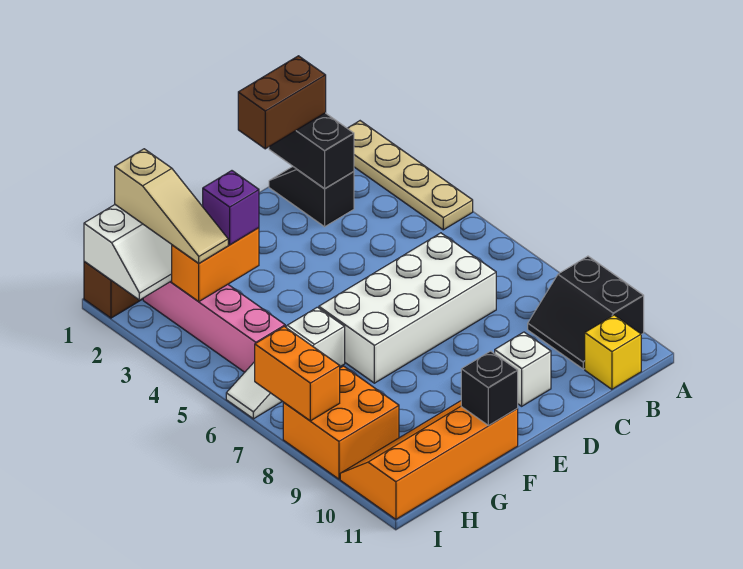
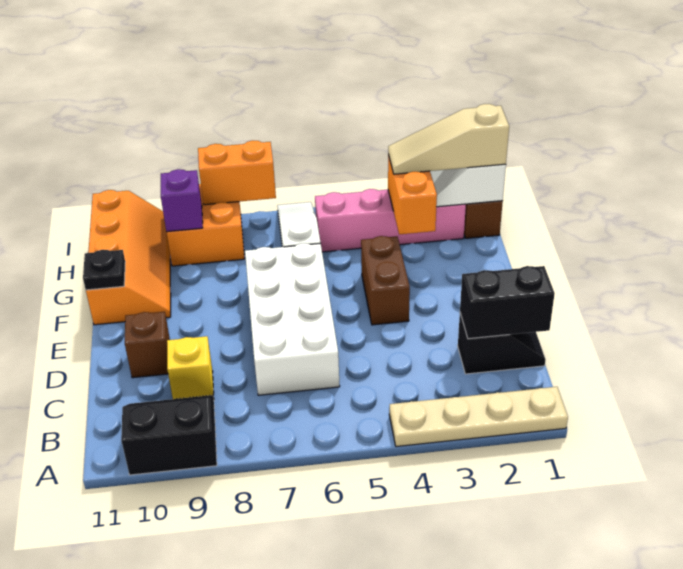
yellow brick B11 level 1 -> yellow brick C9 level 1
brown brick C1:D1 level 3 -> brown brick E4:F4 level 1
white brick D10 level 1 -> brown brick D10 level 1
black brick F11 level 2 -> black plate F11 level 2
purple brick G3 level 3 -> purple brick H9 level 2

